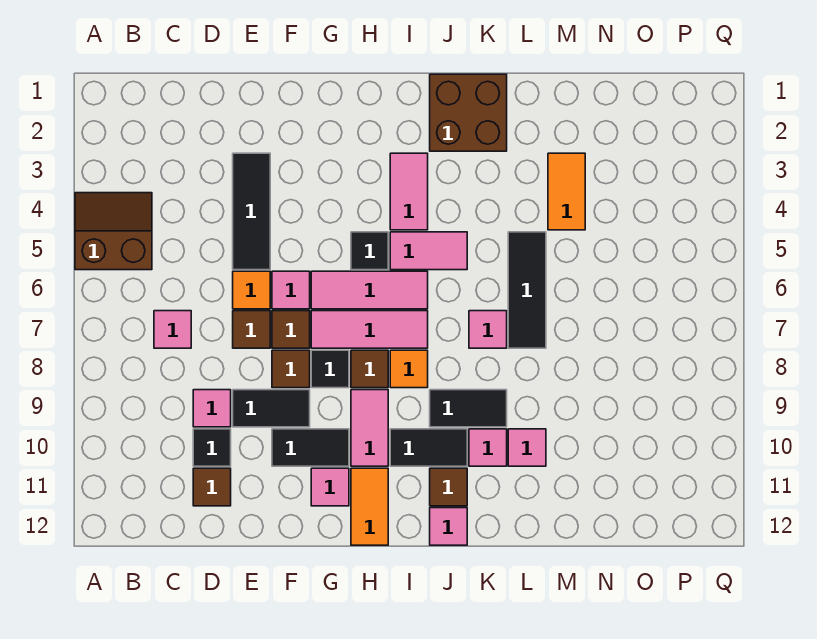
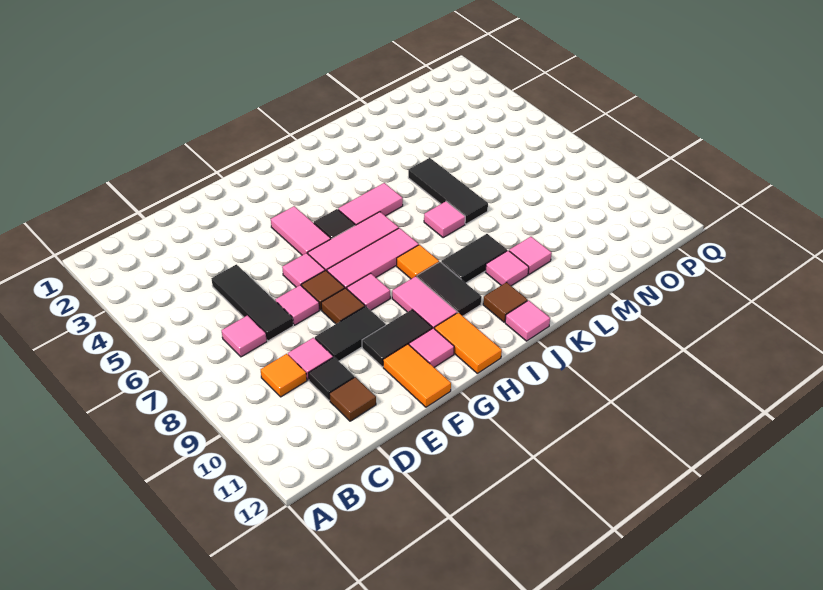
brown slope A4:B5 level 1 top 5 -> none
black tile E3:E5 level 1 -> black tile D5:D7 level 1
orange tile E6 level 1 -> orange tile C9 level 1
brown tile E7 level 1 -> pink tile E7 level 1
black tile G8 level 1 -> pink tile G8 level 1
brown tile H8 level 1 -> none
pink tile I3:I4 level 1 -> pink tile G4:G5 level 1
black tile I10:J10 level 1 -> black tile I9:I10 level 1
brown brick J1:K2 level 1 -> none
orange tile M3:M4 level 1 -> orange tile F11:F12 level 1

